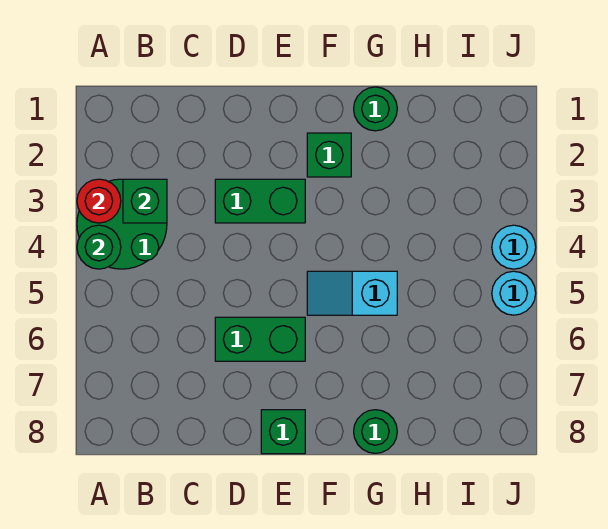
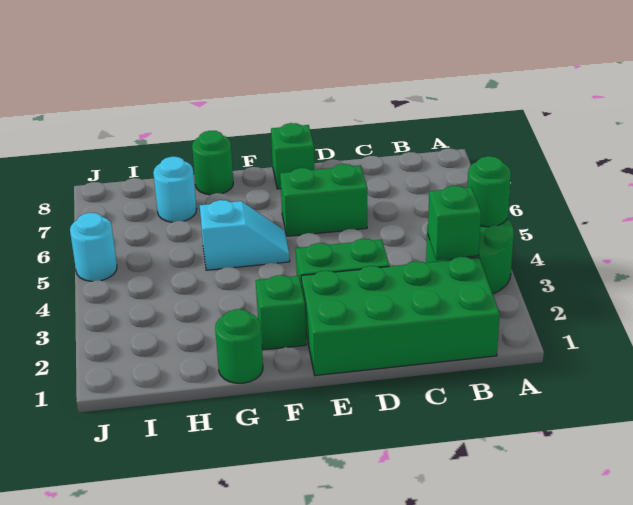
red round brick A3 level 2 -> none
none -> green brick B1:E2 level 1
cyan round brick J4 level 1 -> cyan round brick H7 level 1

